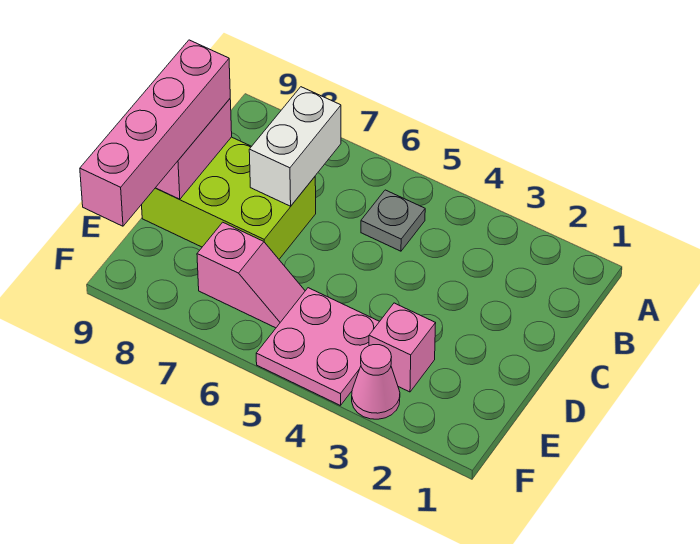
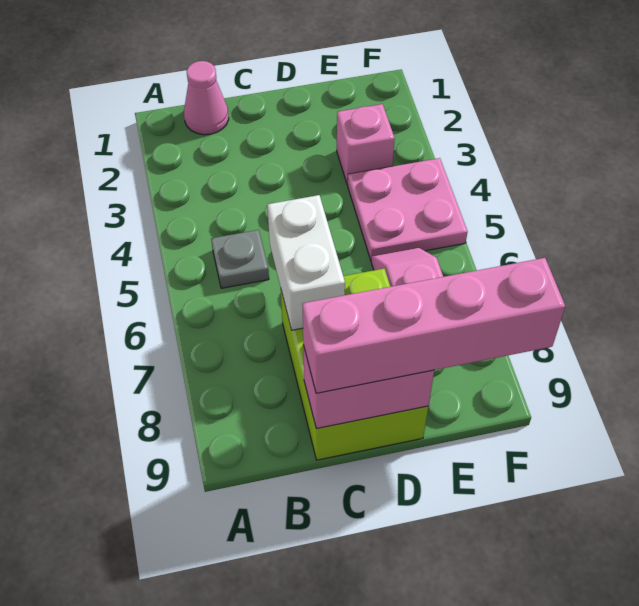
white brick B7:C7 level 2 -> white brick C6:C7 level 2
pink cone F3 level 1 -> pink cone B1 level 1

